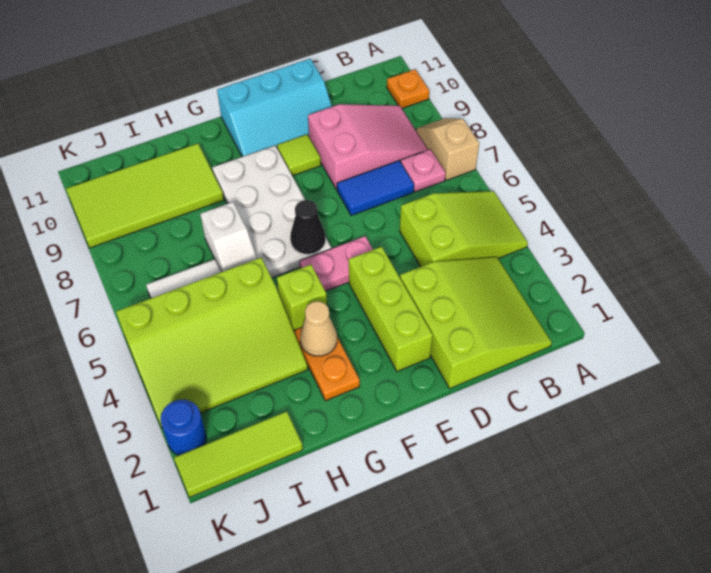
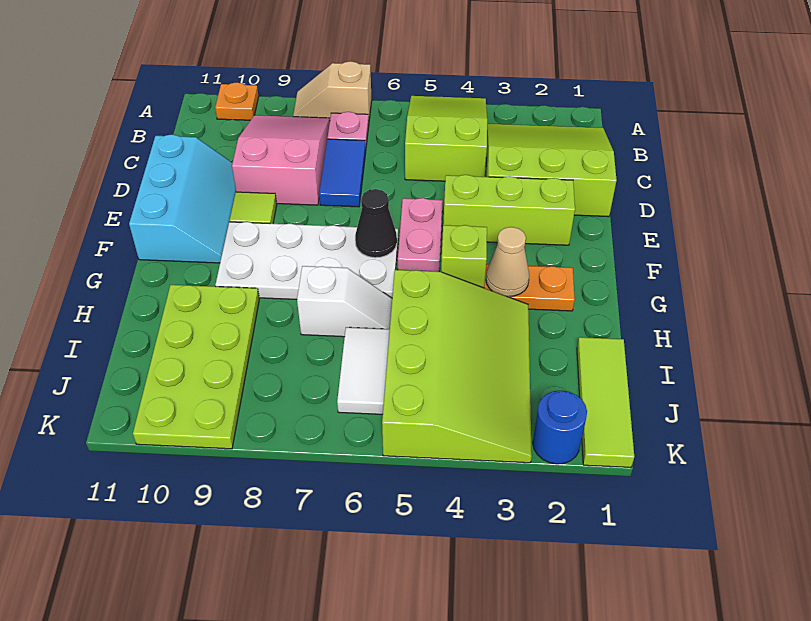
lime tile H9:K10 level 1 -> lime plate H9:K10 level 1

